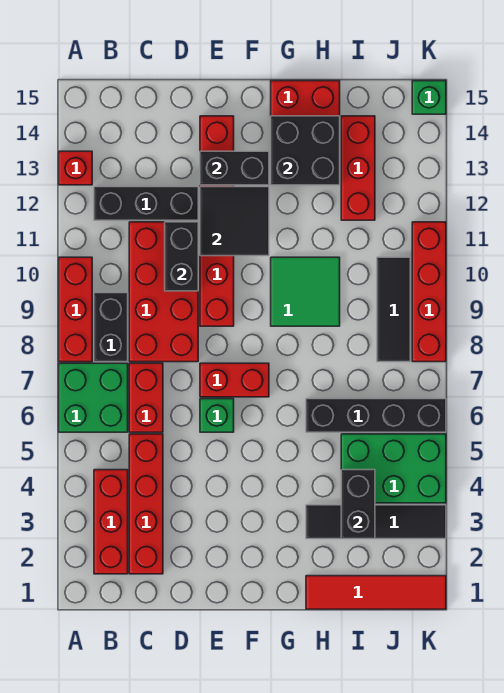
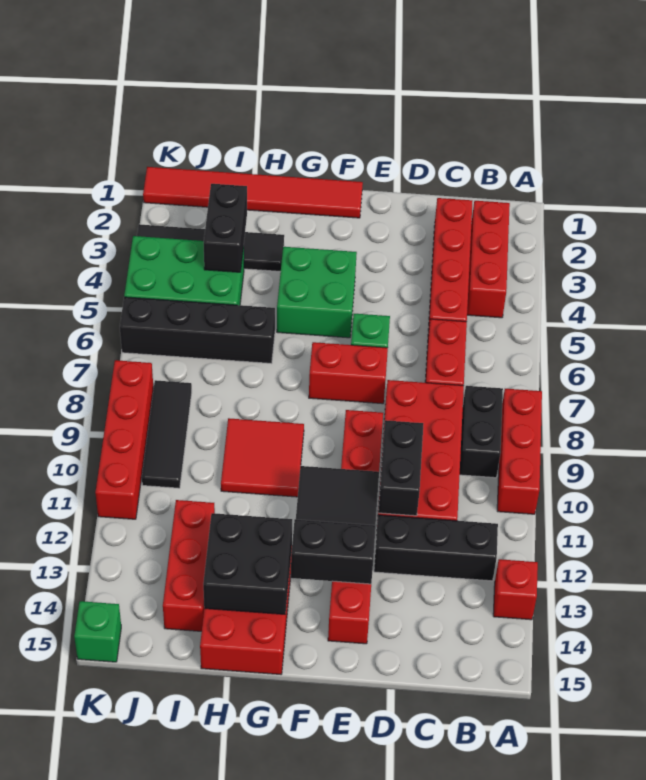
green brick A6:B7 level 1 -> green brick F4:G5 level 1
green tile G9:H10 level 1 -> red tile G9:H10 level 1
red tile H1:K1 level 1 -> red tile F1:K1 level 1

